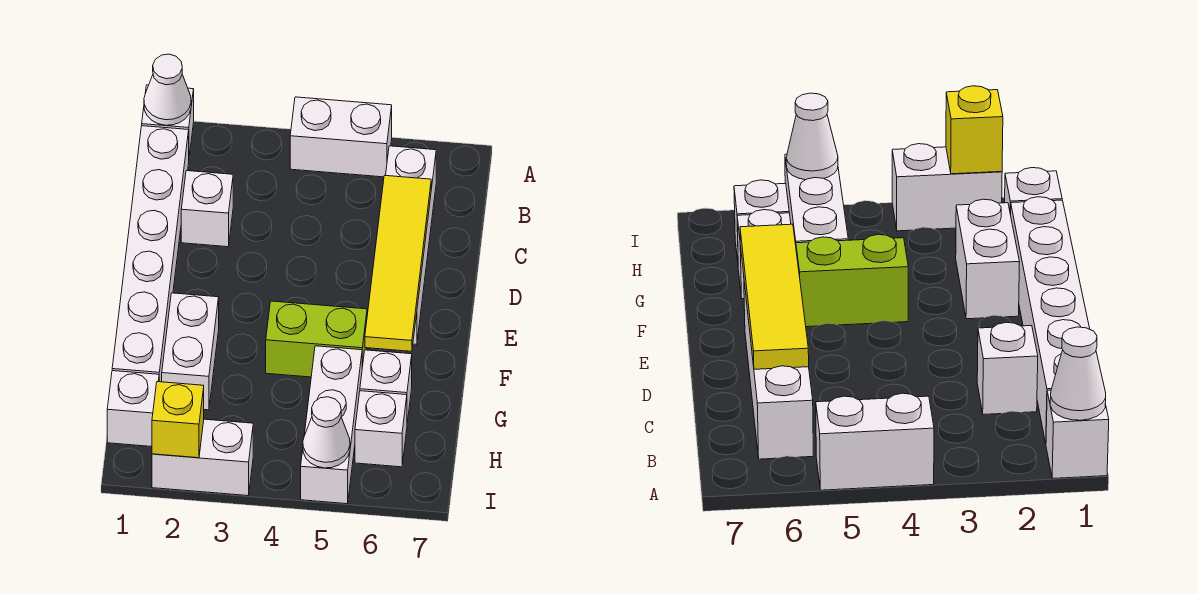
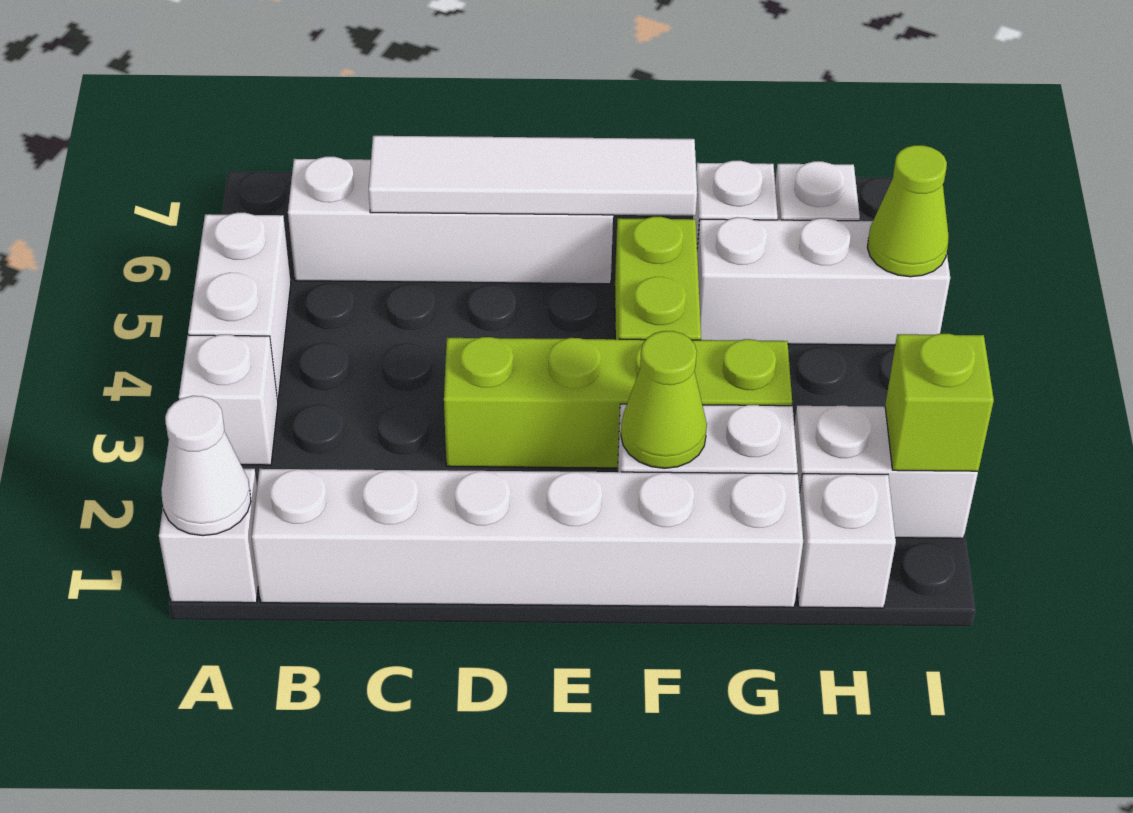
white brick C2 level 1 -> white brick A3 level 1
yellow tile C6:F6 level 2 -> white tile C6:F6 level 2
none -> lime brick D3:G3 level 1
none -> lime cone F2 level 2
white brick I2:I3 level 1 -> white brick H2:I2 level 1
yellow brick I2 level 2 -> lime brick I2 level 2
white cone I5 level 2 -> lime cone I5 level 2

